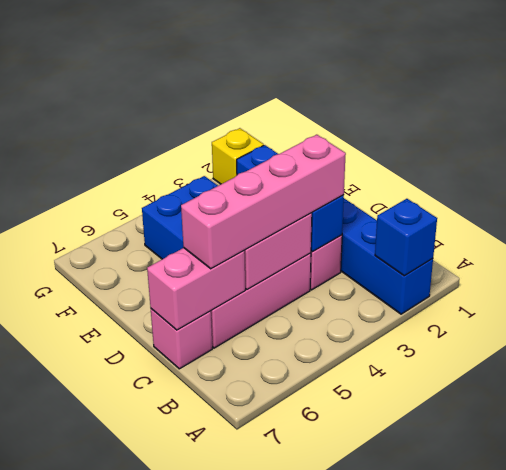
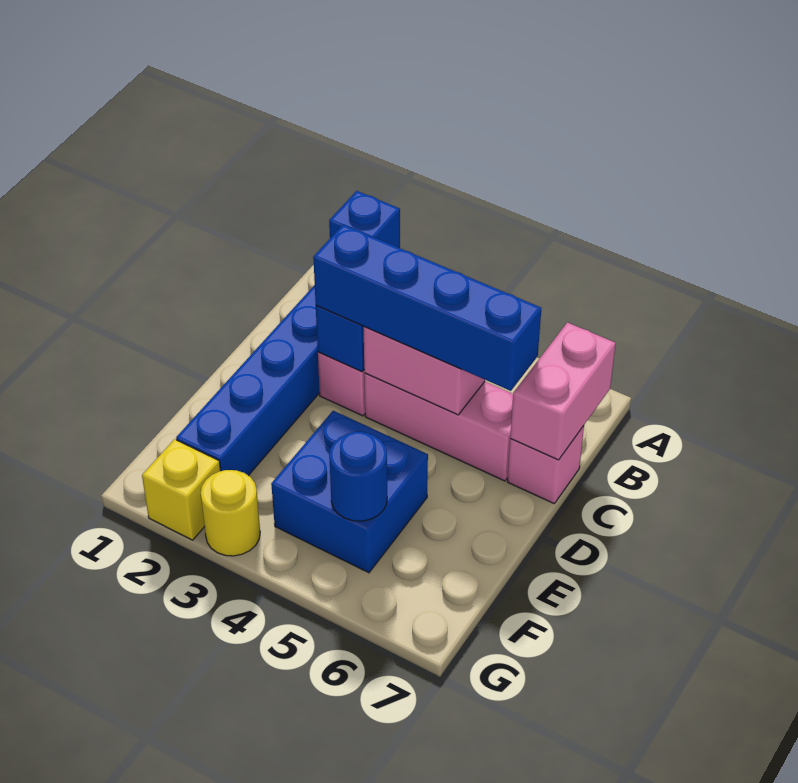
pink brick C3:C6 level 3 -> blue brick C3:C6 level 3
pink brick C6:C7 level 2 -> pink brick B7:C7 level 2
none -> blue round brick F5 level 2
none -> yellow round brick G3 level 1

